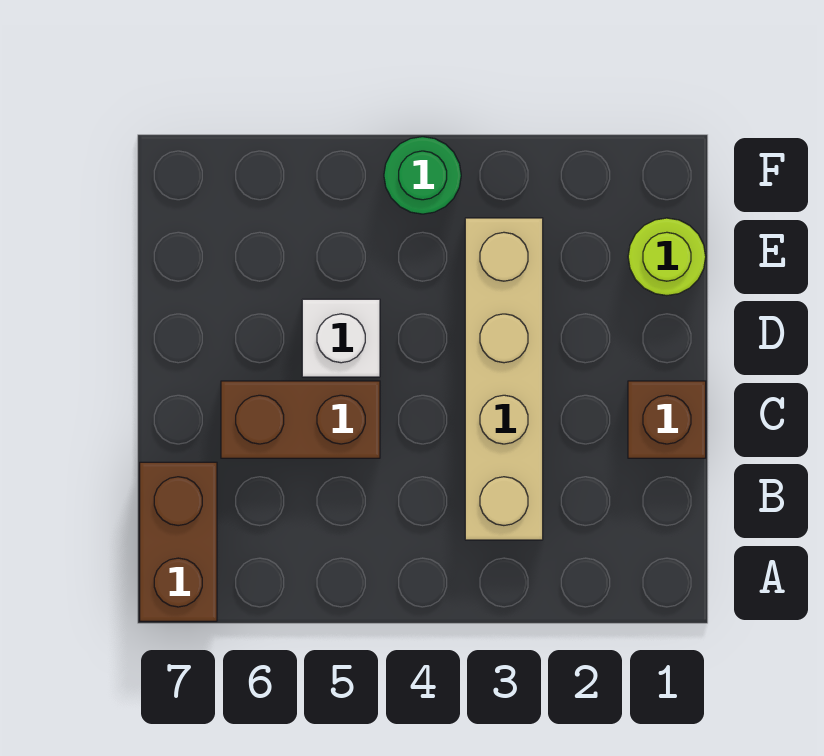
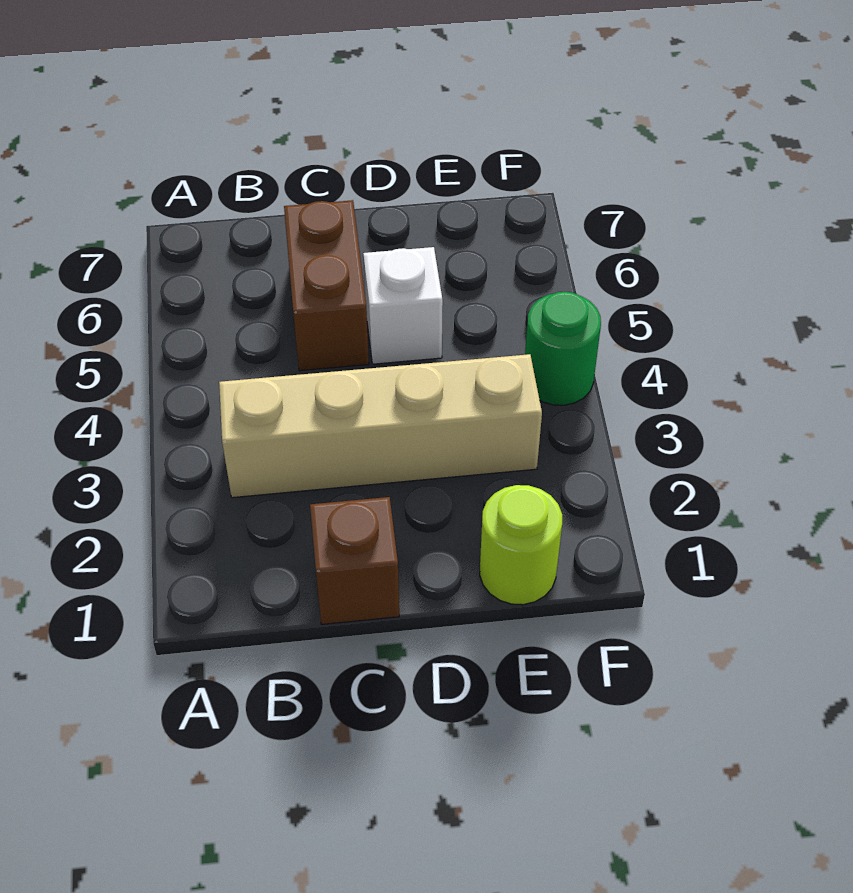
brown brick A7:B7 level 1 -> none

